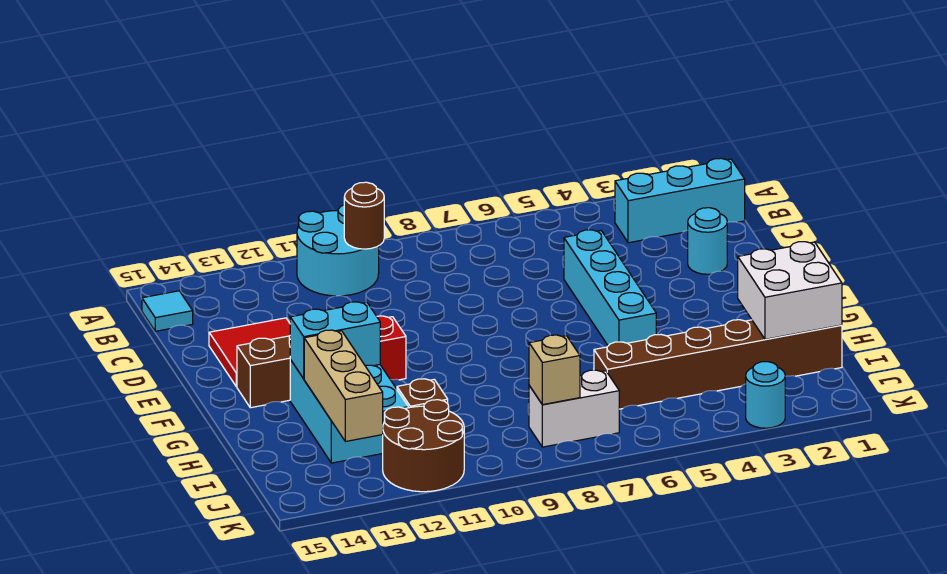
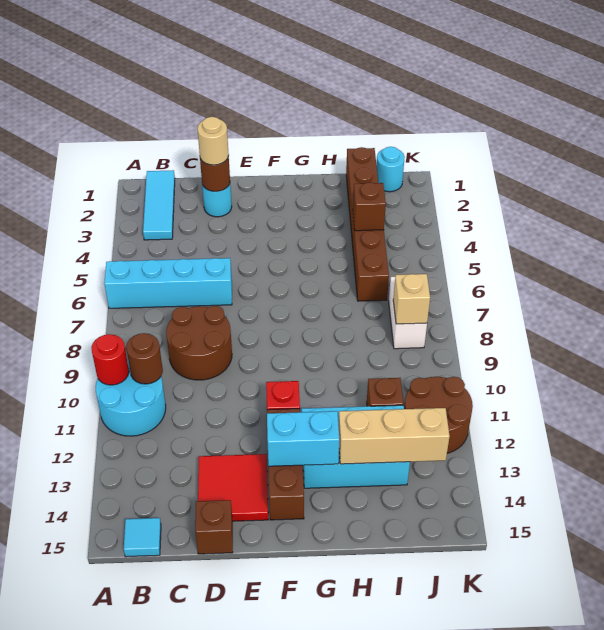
none -> red round brick A10 level 2
cyan brick B1:B3 level 1 -> cyan tile B1:B3 level 1
none -> brown round brick C8:D9 level 1
none -> brown round brick D2 level 2
none -> tan round brick D2 level 3
cyan brick D5:G5 level 1 -> cyan brick A6:D6 level 1
none -> brown brick D15 level 1
cyan brick G12:G13 level 2 -> cyan brick F13:G13 level 2
white brick H1:I2 level 2 -> none
none -> brown brick I4 level 2
cyan round brick K3 level 1 -> cyan round brick J1 level 1

